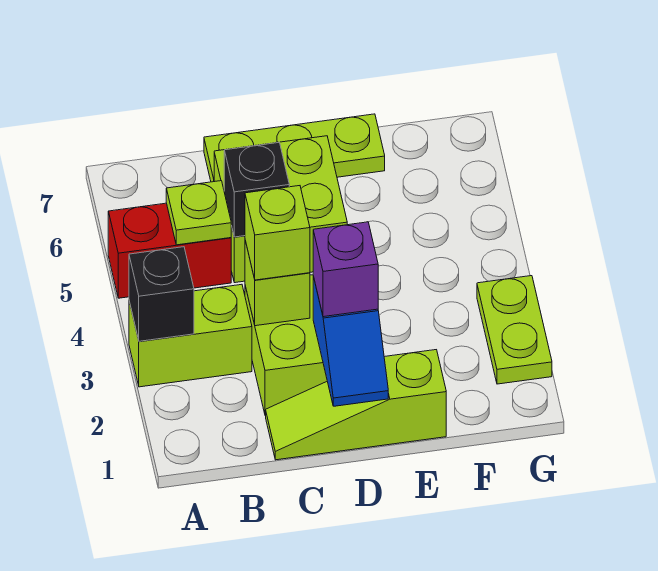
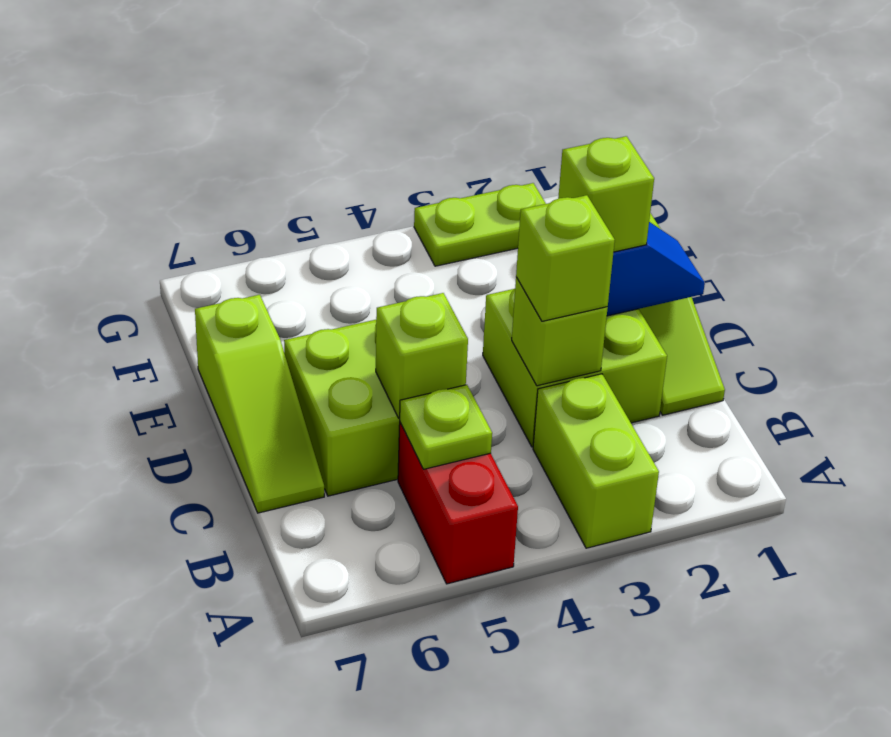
black brick A3 level 2 -> none
black brick C5 level 2 -> lime brick C5 level 2
lime plate C7:E7 level 1 -> lime slope C7:E7 level 1 top E
purple brick D2 level 3 -> lime brick D2 level 3

